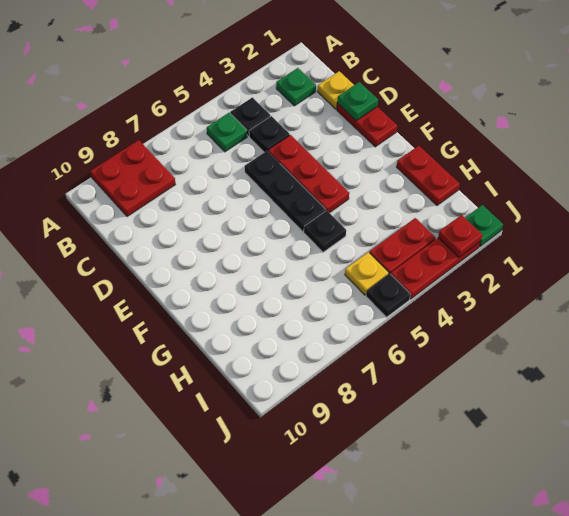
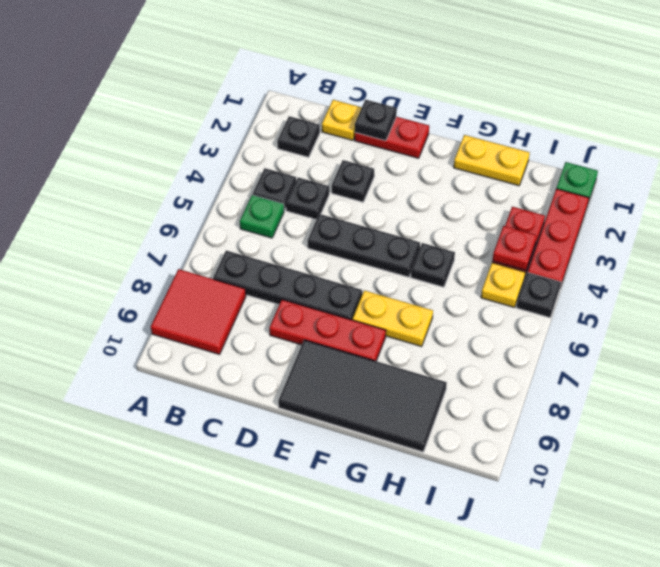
red plate A8:B9 level 1 -> red tile A8:B9 level 1
green plate B2 level 1 -> black plate B2 level 1
none -> black plate B7:E7 level 1
green plate D1 level 2 -> black plate D1 level 2
none -> black plate D3 level 1
red plate D4:F4 level 1 -> red plate D8:F8 level 1
none -> black tile E9:H10 level 1
none -> yellow plate F7:G7 level 1
red plate G1:H1 level 1 -> yellow plate G1:H1 level 1
red plate J2 level 2 -> red plate I4 level 2

